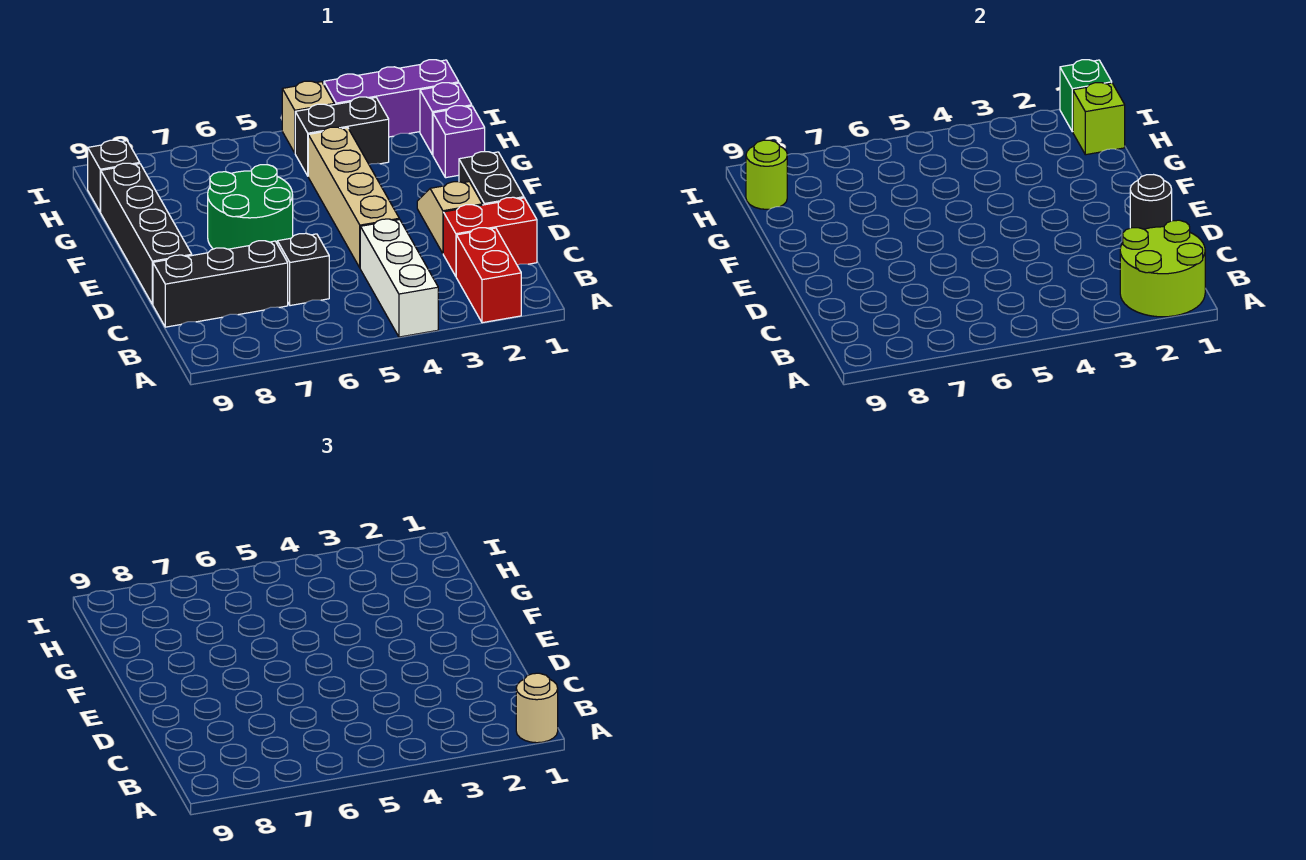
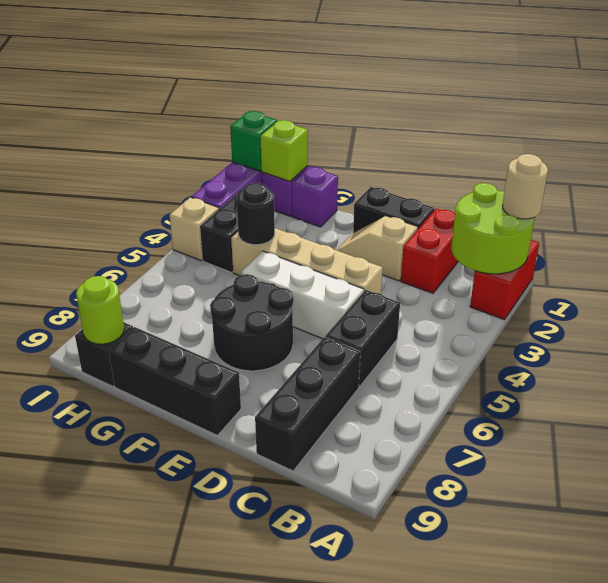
red brick A2:B2 level 1 -> red brick A1:A2 level 1
white brick A4:C4 level 1 -> white brick D5:F5 level 1
black brick C6 level 1 -> black brick C5:C6 level 1
black round brick D1 level 2 -> black round brick G4 level 2
black brick D9:G9 level 1 -> black brick E9:G9 level 1
green round brick E6:F7 level 1 -> black round brick E6:F7 level 1

